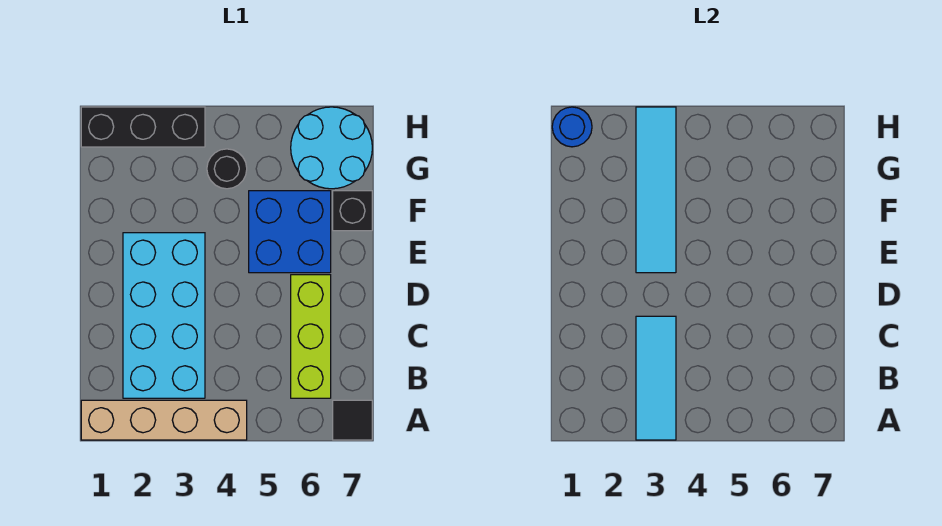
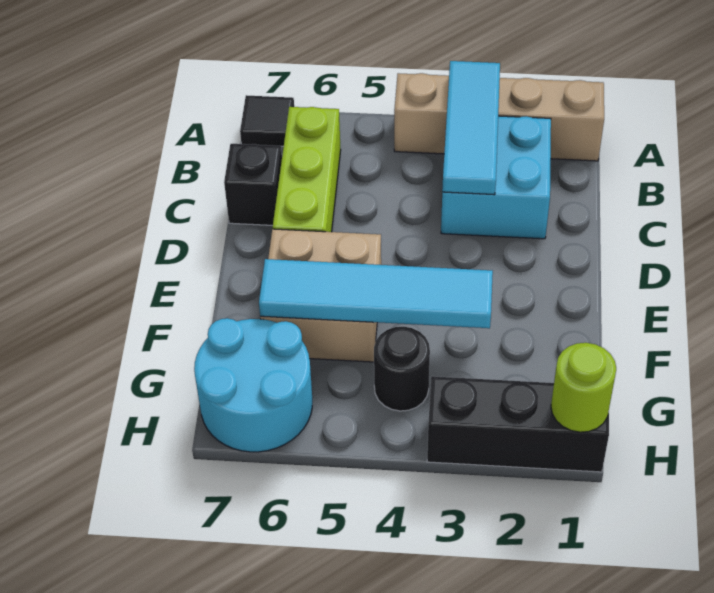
cyan brick B2:E3 level 1 -> cyan brick B2:C3 level 1
cyan tile E3:H3 level 2 -> cyan tile F3:F6 level 2
blue brick E5:F6 level 1 -> tan brick E5:F6 level 1
black brick F7 level 1 -> black brick C7 level 1
blue round brick H1 level 2 -> lime round brick H1 level 2

